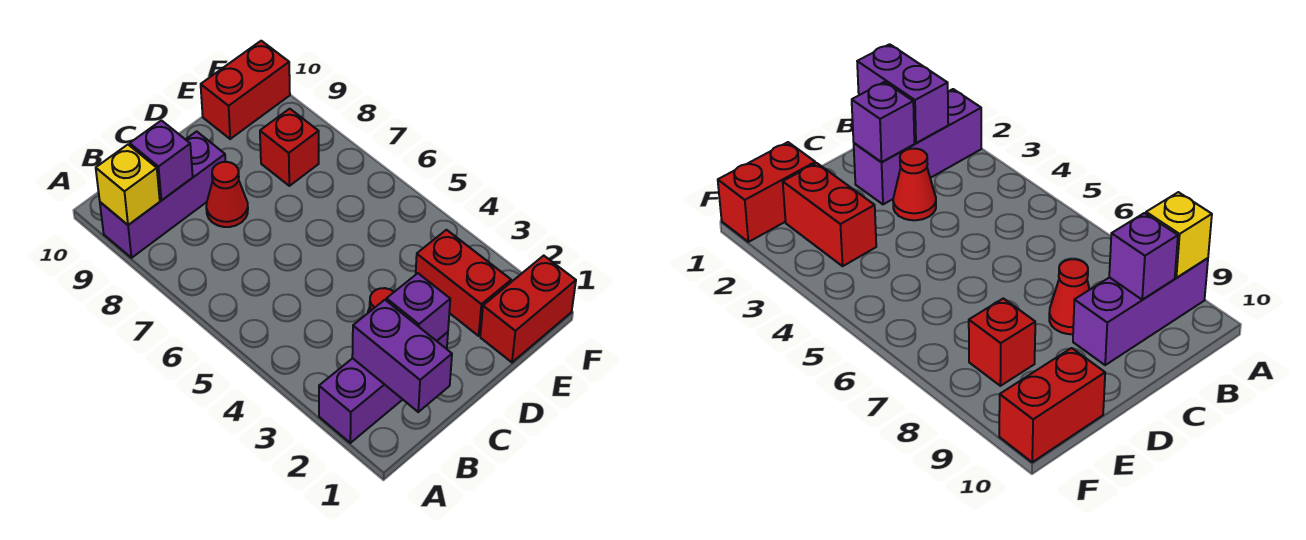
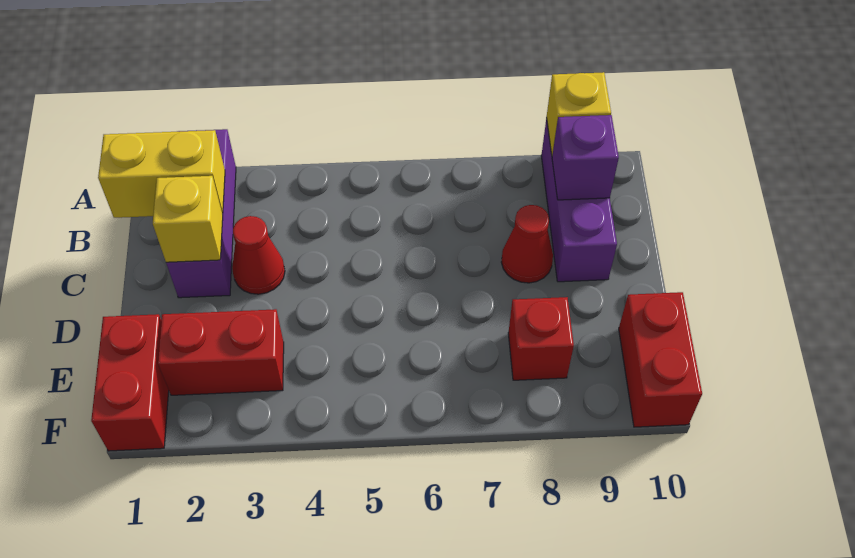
purple brick B1:B2 level 2 -> yellow brick B1:B2 level 2
purple brick C2 level 2 -> yellow brick C2 level 2

